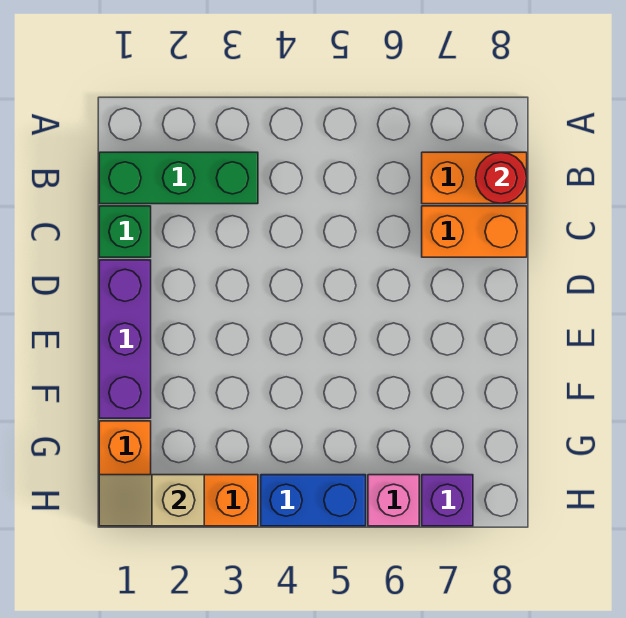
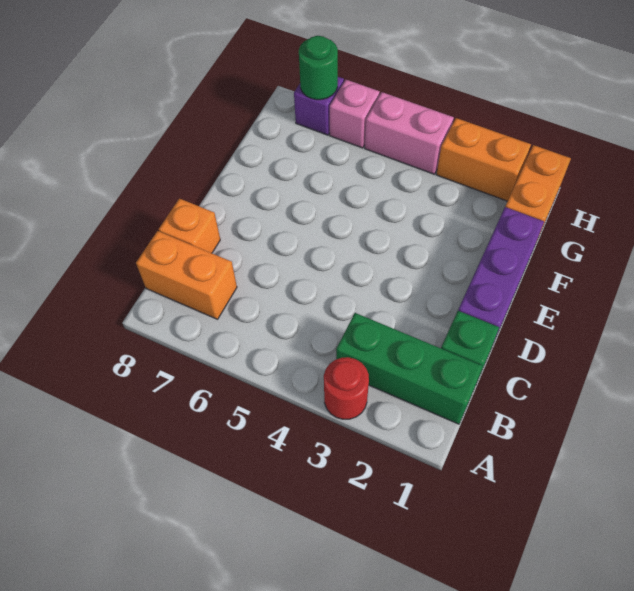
red round brick B8 level 2 -> red round brick A3 level 1
orange brick C7:C8 level 1 -> orange brick C8 level 1
tan slope H1:H2 level 2 top 2 -> none
blue brick H4:H5 level 1 -> pink brick H4:H5 level 1
none -> green round brick H7 level 2

